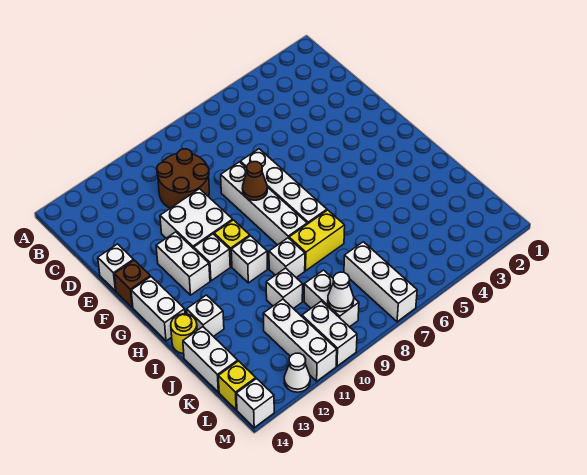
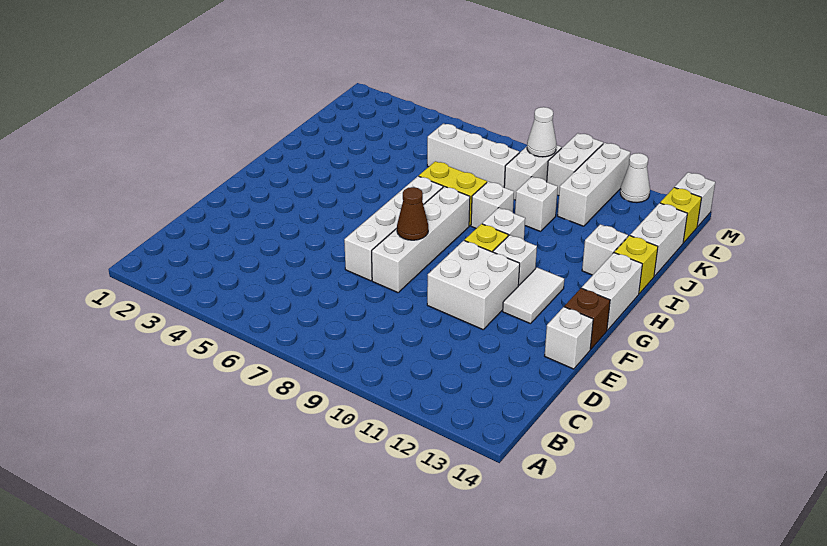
brown round brick C9:D10 level 1 -> none
white brick F12:G12 level 1 -> white tile F12:G12 level 1
yellow round brick I14 level 1 -> yellow brick I14 level 1
white brick K7:M7 level 1 -> white brick K6:K8 level 1

